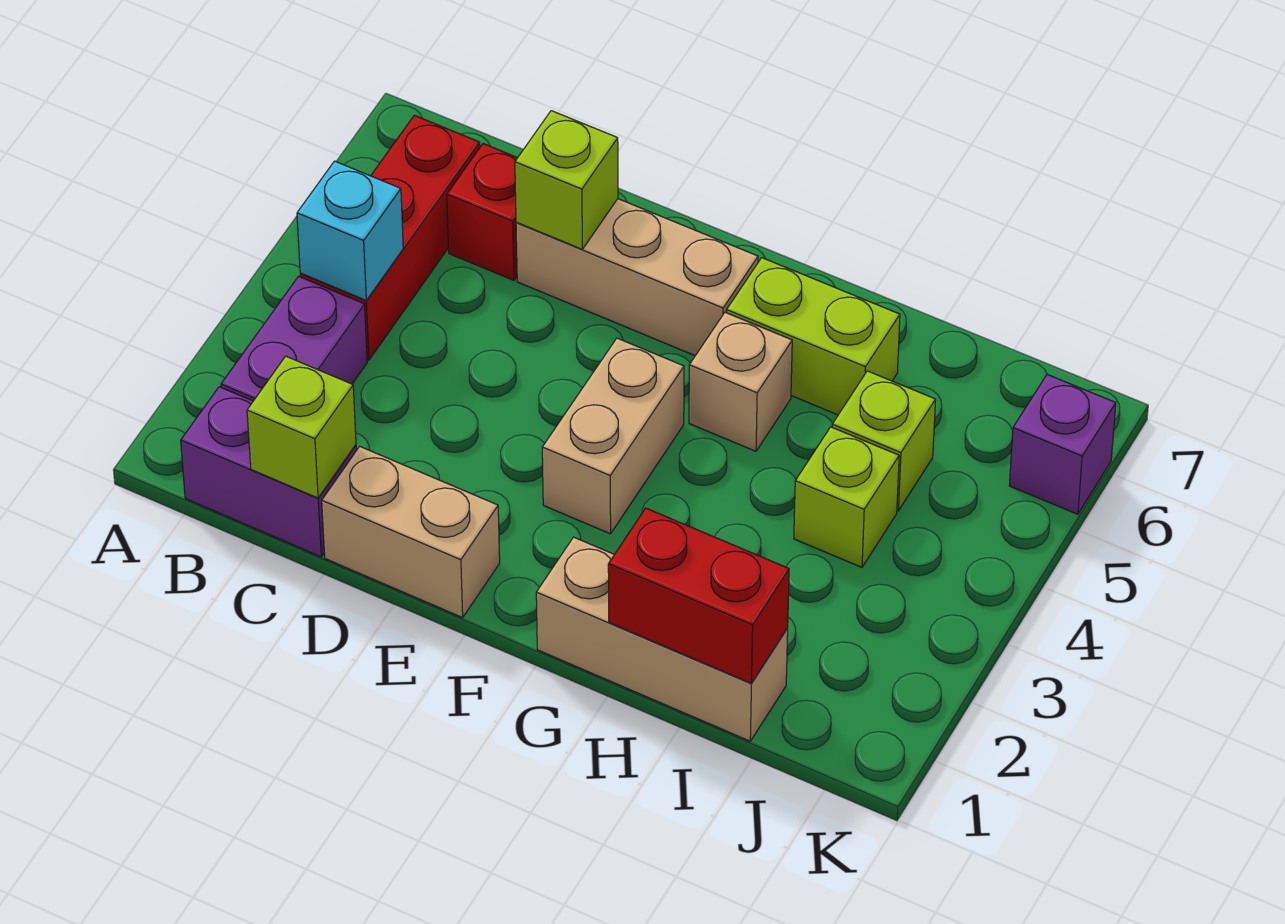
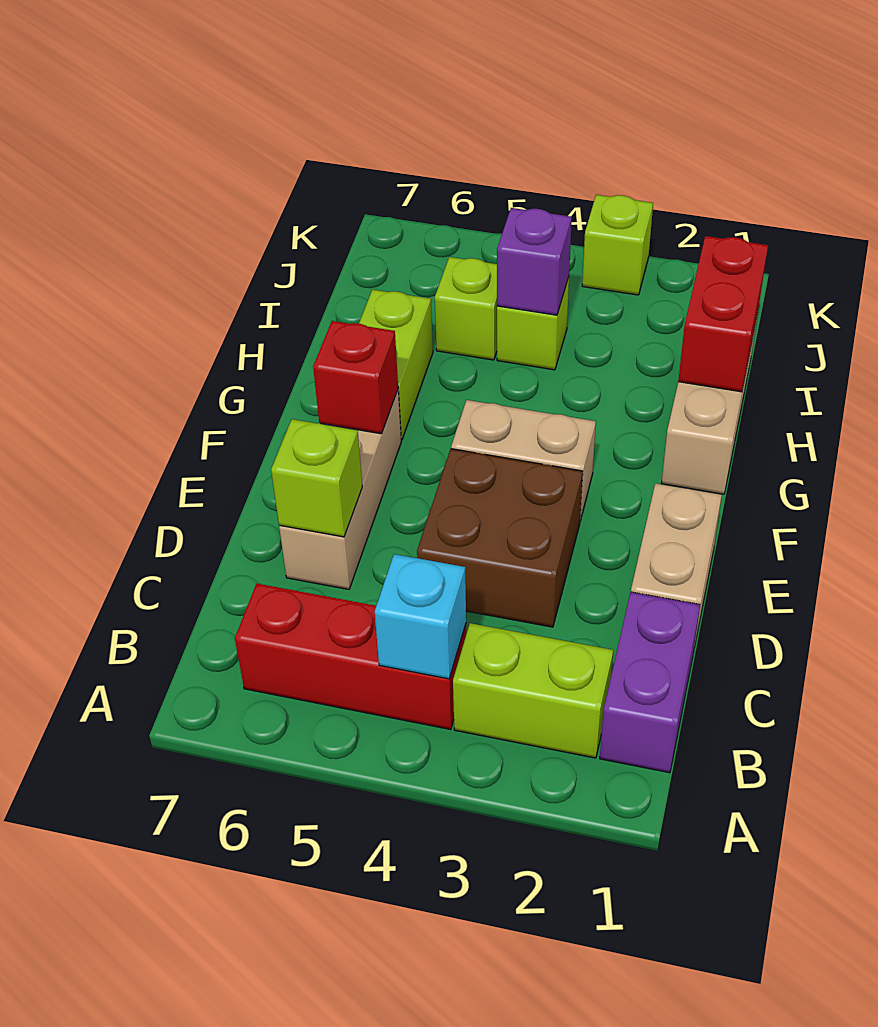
purple brick B2:B3 level 1 -> lime brick B2:B3 level 1
lime brick C1 level 2 -> lime brick K3 level 1
red brick C6 level 1 -> red brick F6 level 2
none -> brown brick D3:E4 level 1
tan brick G5 level 1 -> none
purple brick K6 level 1 -> purple brick I4 level 2

